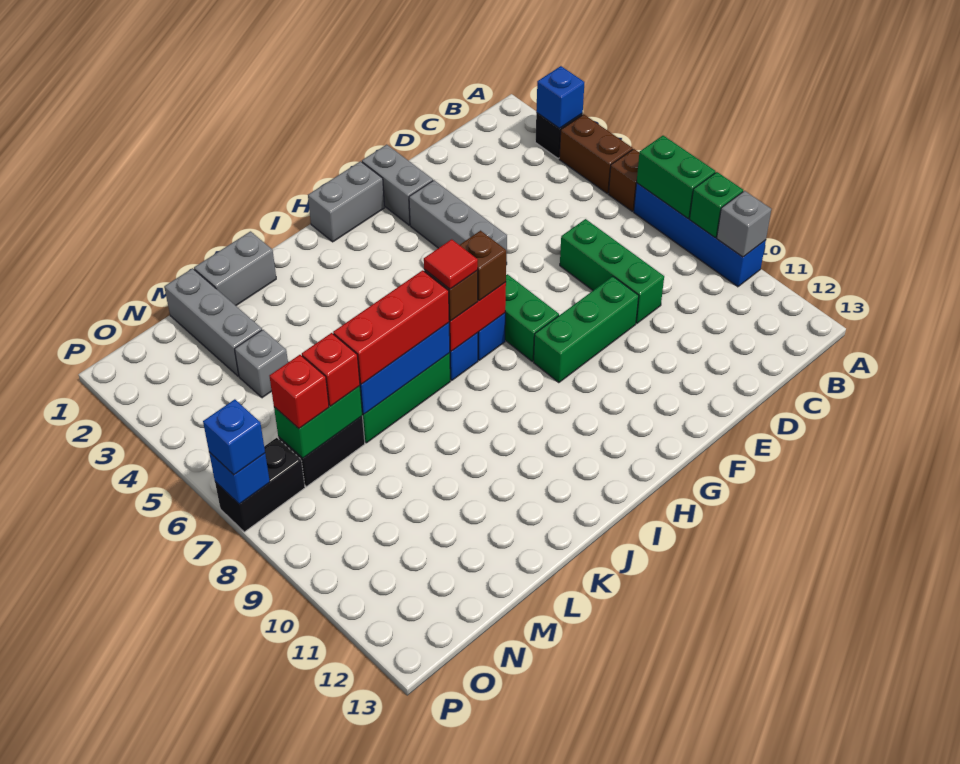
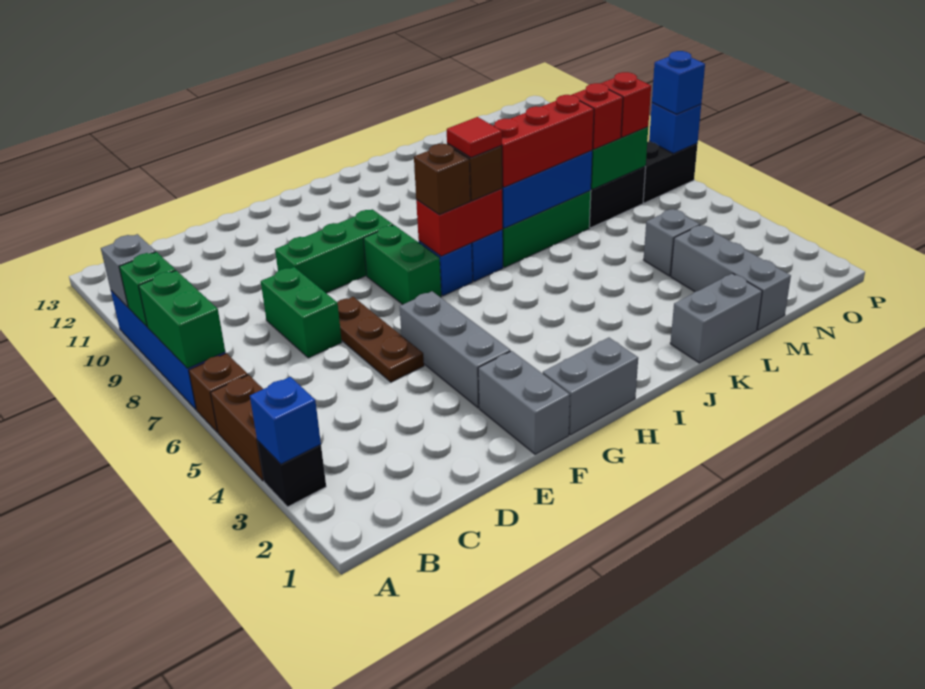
green brick D7:D9 level 1 -> green brick D7:D8 level 1
none -> brown plate E5:E7 level 1

